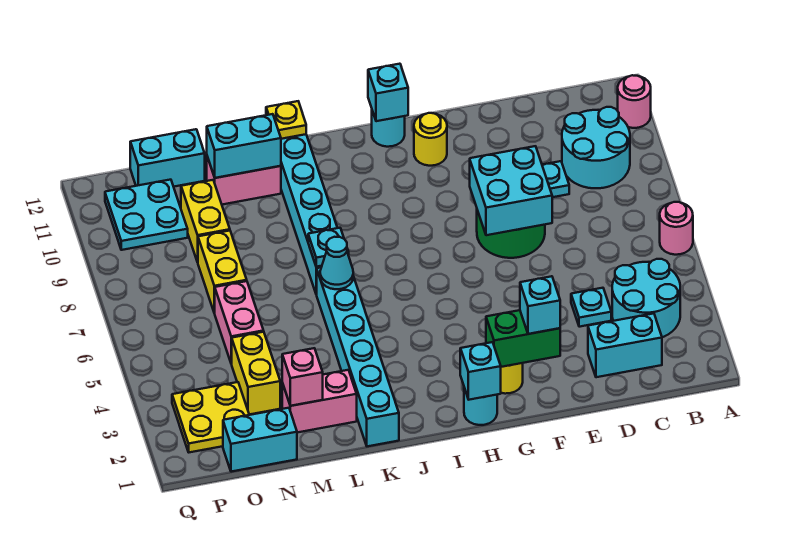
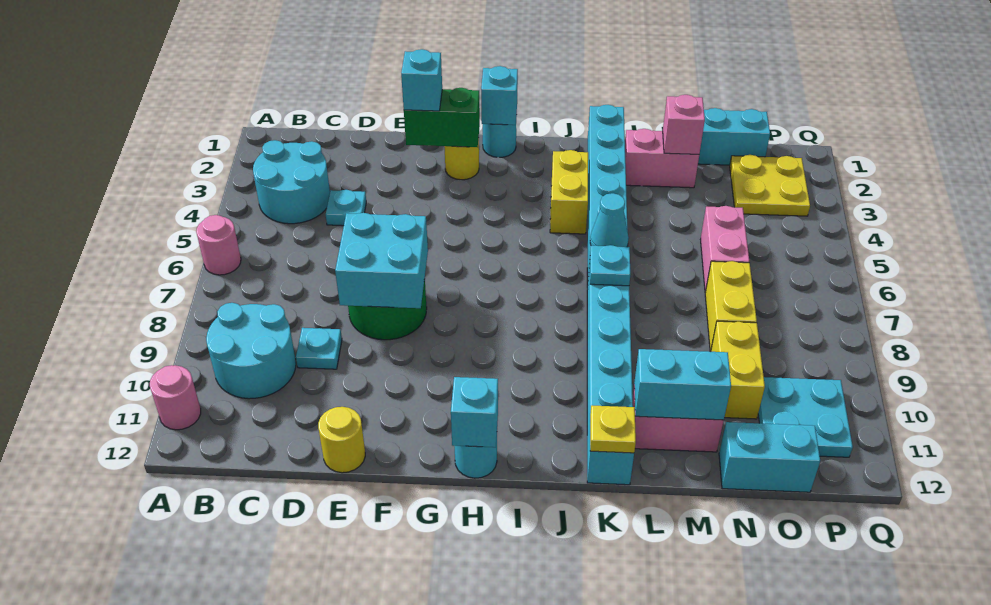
cyan brick C2:D2 level 1 -> none
yellow round brick G11 level 1 -> yellow round brick E12 level 1
yellow brick N3:N4 level 1 -> yellow brick J3:J4 level 1

